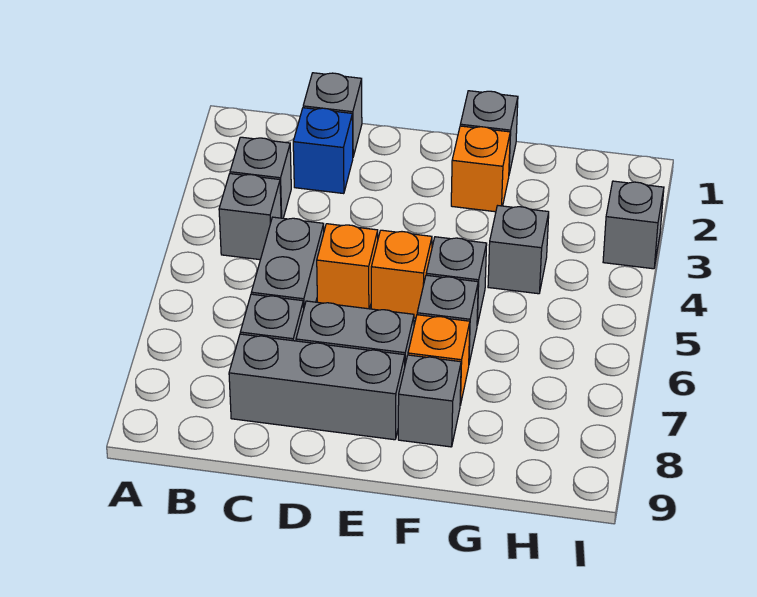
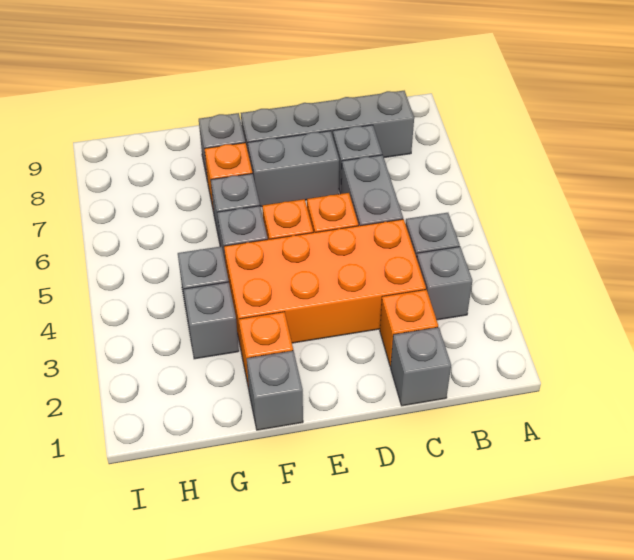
blue brick C2 level 1 -> orange brick C2 level 1
none -> orange brick C3:F4 level 1
grey brick C8:E8 level 1 -> grey brick B8:E8 level 1
grey brick I3 level 1 -> grey brick G3 level 1

